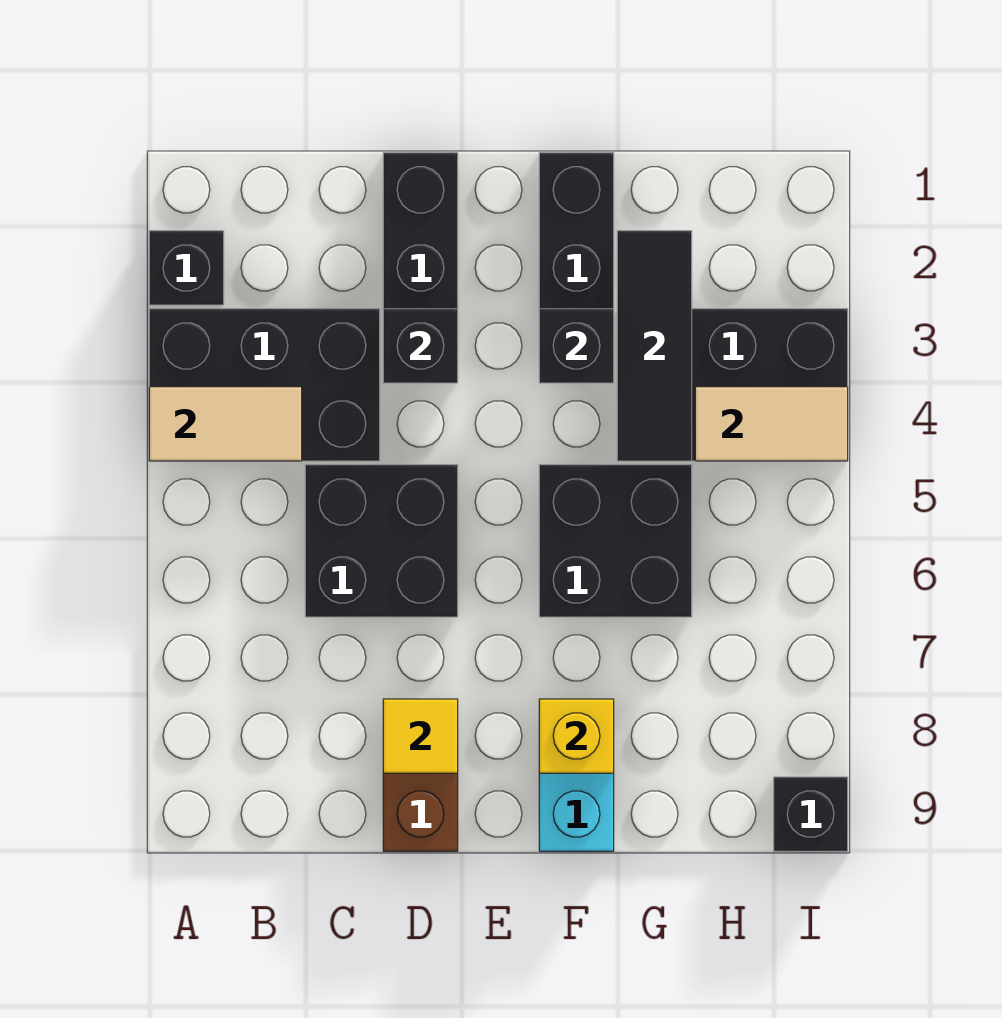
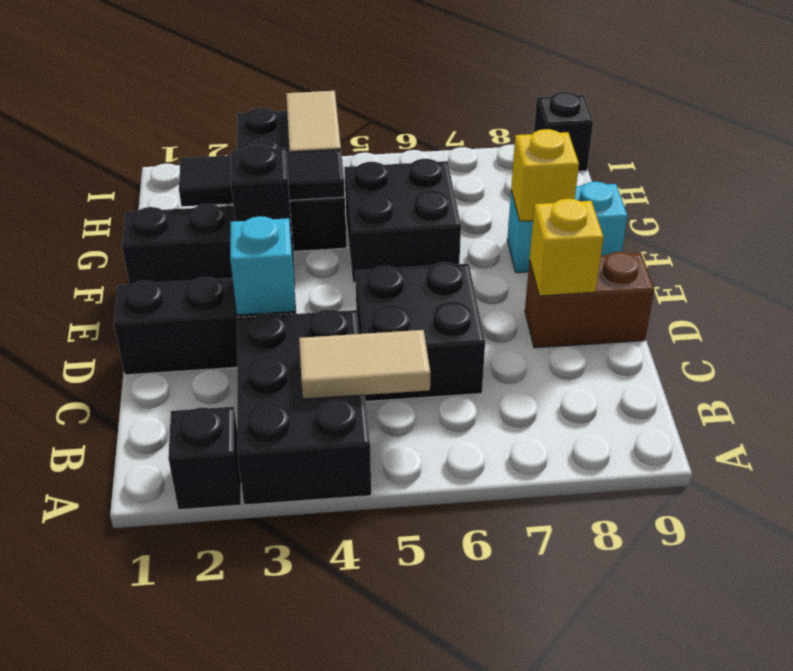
tan tile A4:B4 level 2 -> tan tile B4:B5 level 2
black brick D3 level 2 -> cyan brick D3 level 2
yellow tile D8 level 2 -> yellow brick D8 level 2

